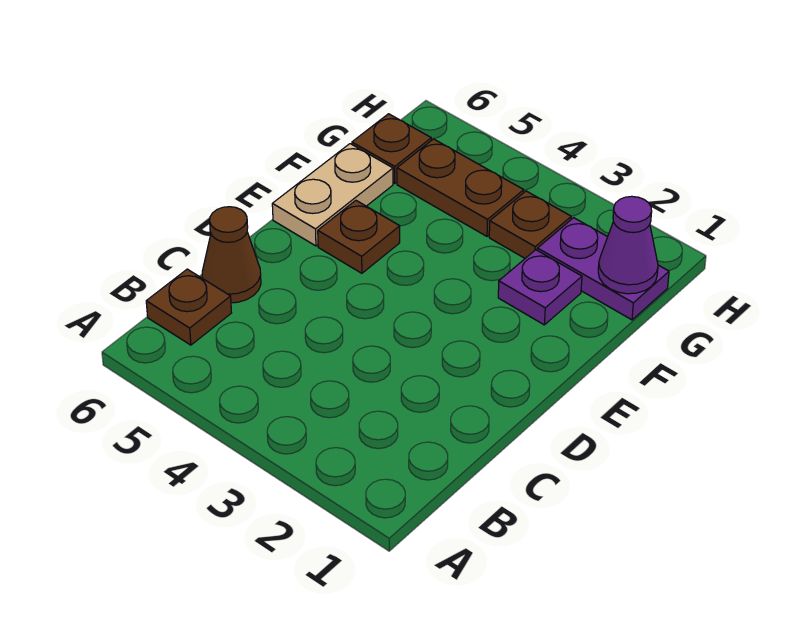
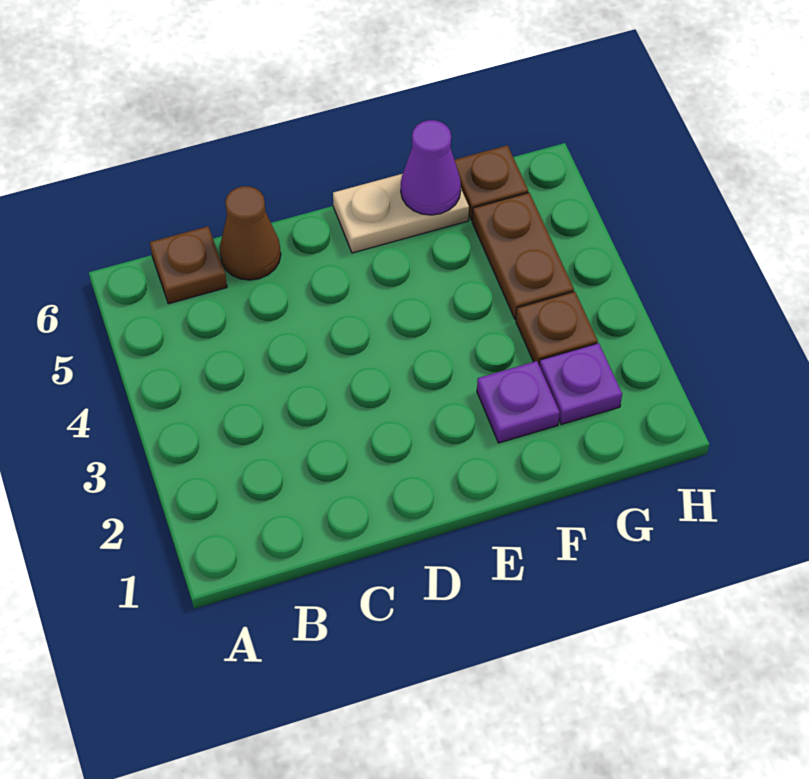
brown plate E5 level 1 -> none
purple plate G1:G2 level 1 -> purple plate G2 level 1
purple cone G1 level 2 -> purple cone F6 level 2

